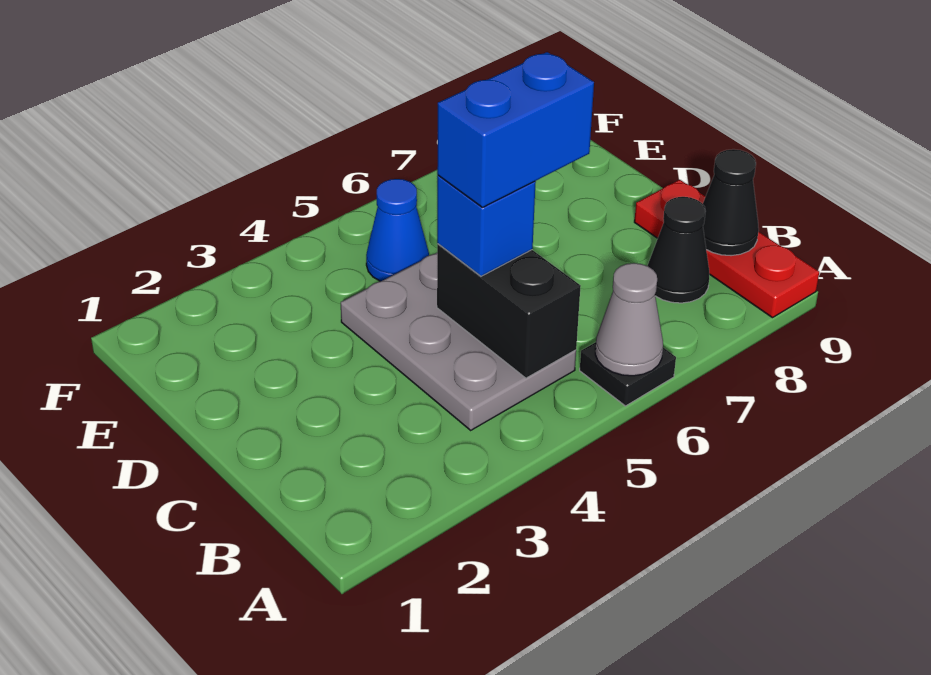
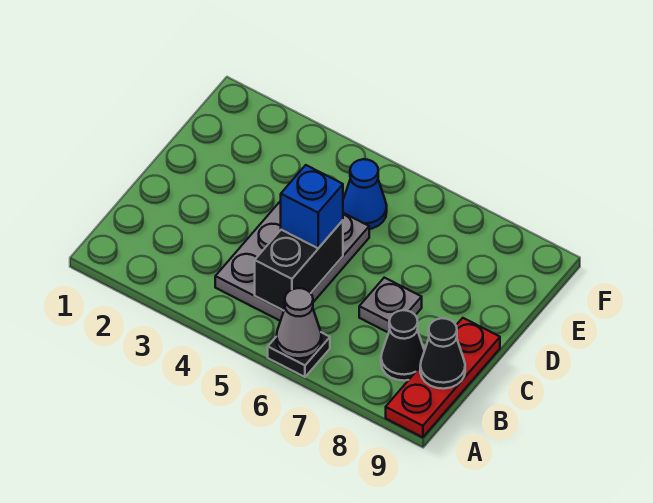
blue brick C5:C6 level 4 -> none
none -> grey plate C7 level 1

